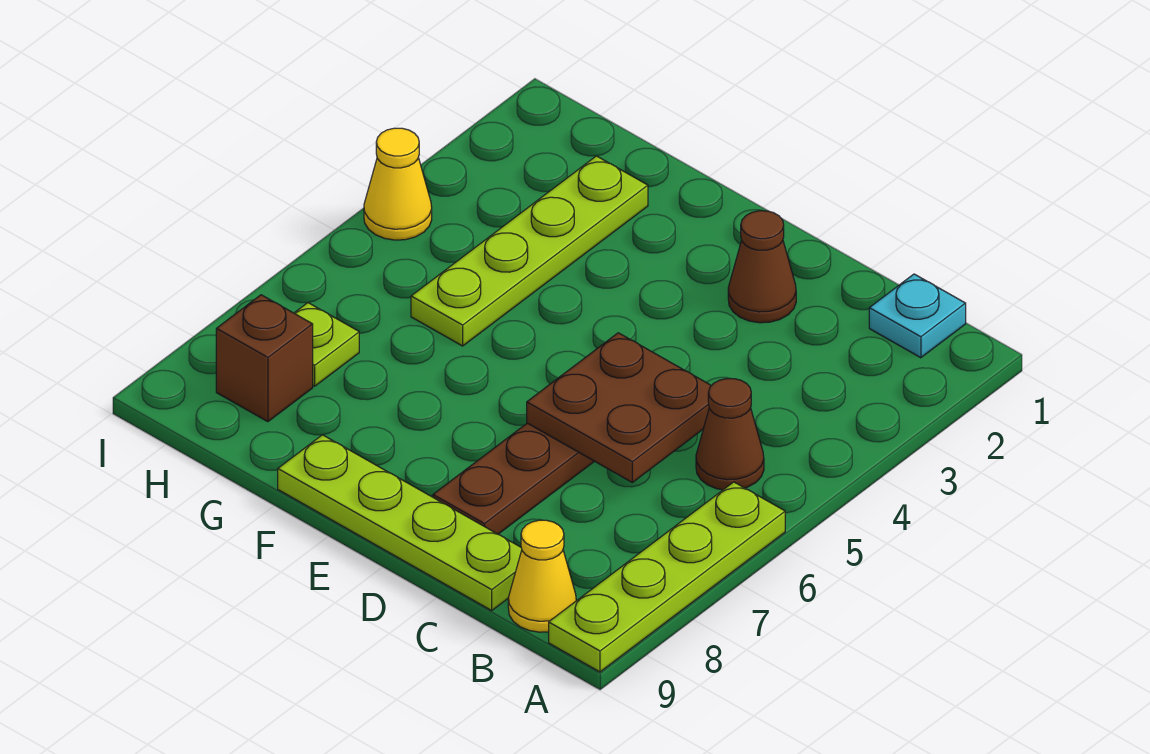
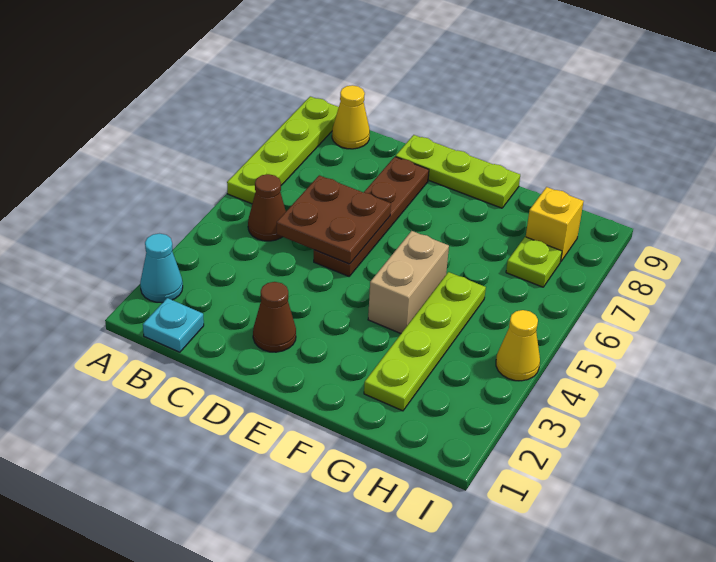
none -> cyan cone A2 level 1
lime plate C9:F9 level 1 -> lime plate D9:F9 level 1
none -> tan brick F4:F5 level 1
brown brick H8 level 1 -> yellow brick H8 level 1

